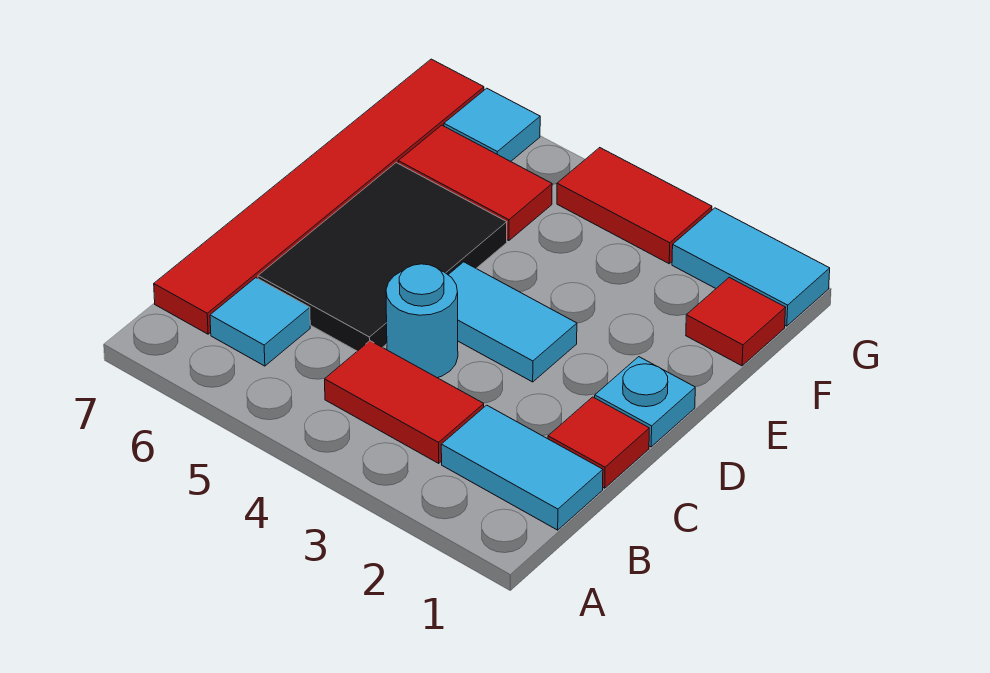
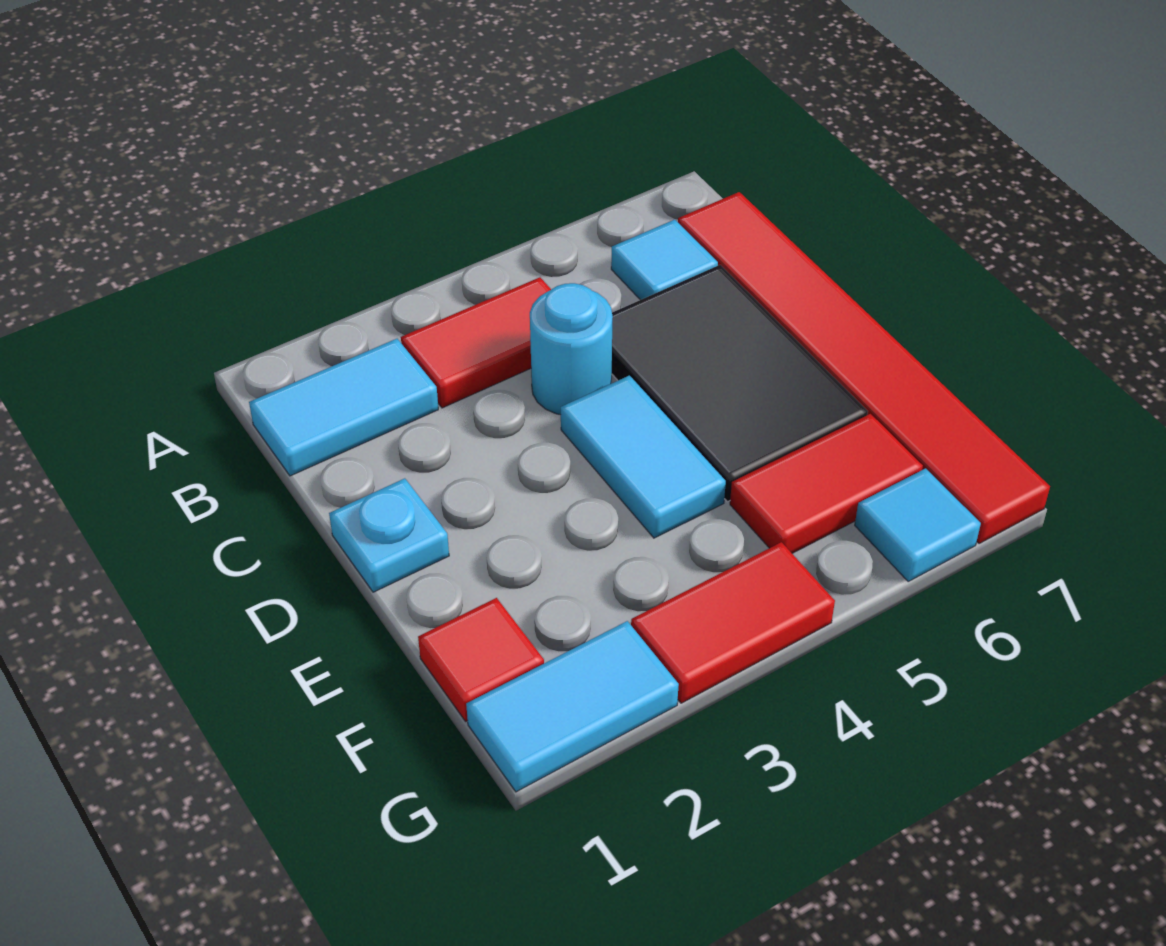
red tile C1 level 1 -> none
cyan tile D3:D4 level 1 -> cyan tile D4:E4 level 1

